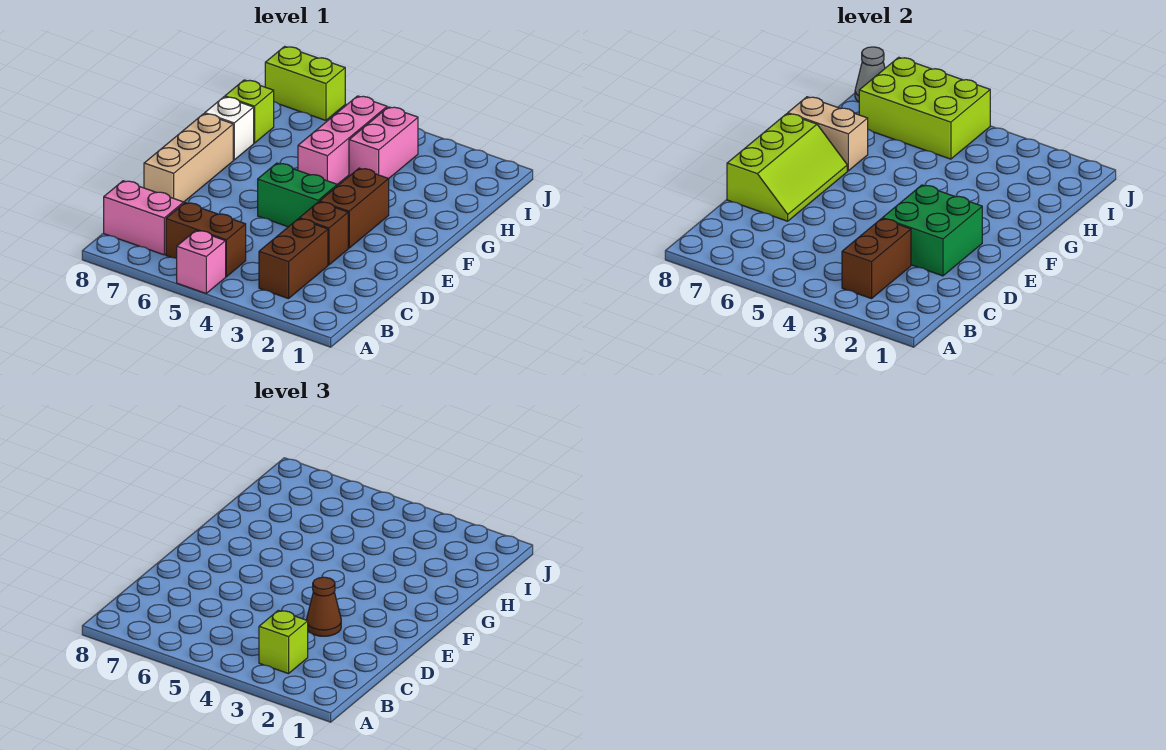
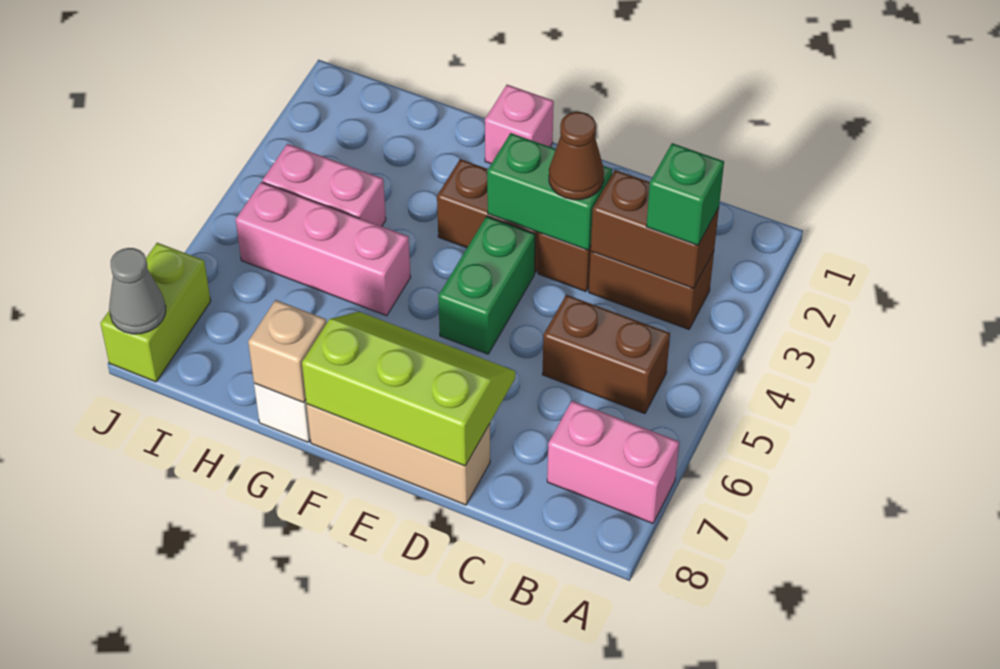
pink brick A5 level 1 -> pink brick F1 level 1
lime brick B3 level 3 -> green brick B3 level 3
brown brick B5:B6 level 1 -> brown brick B5:C5 level 1
pink brick B7:B8 level 1 -> pink brick A7:B7 level 1
green brick D2:E3 level 2 -> green brick D3:E3 level 2
tan brick G7:G8 level 2 -> tan brick G8 level 2
lime brick H8 level 1 -> none
lime brick I5:J7 level 2 -> none

